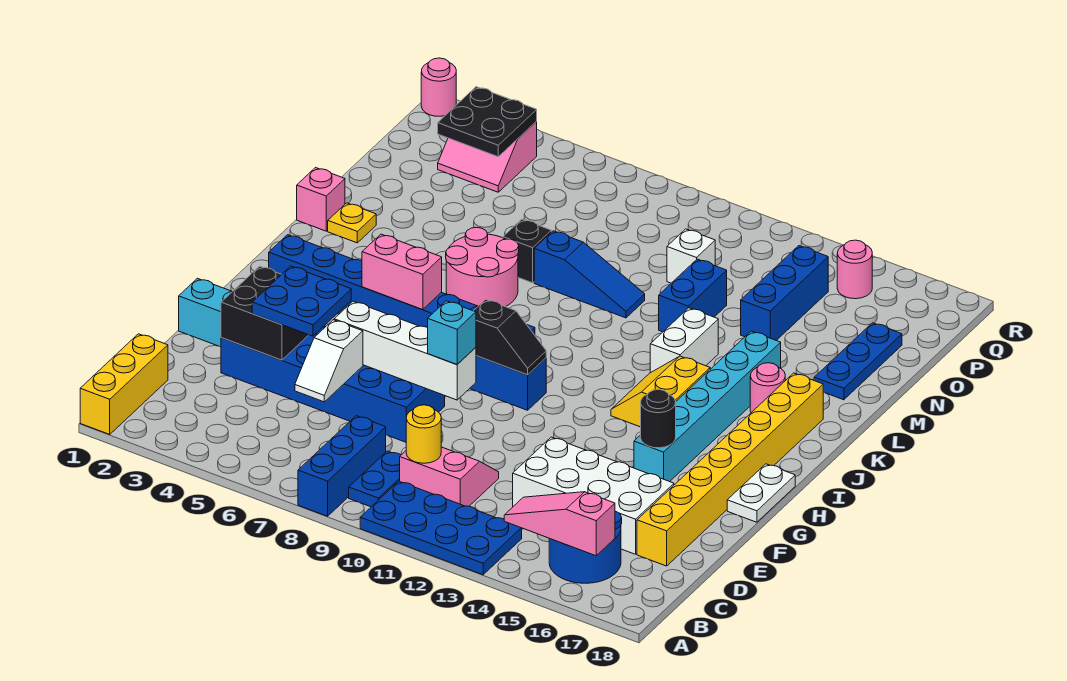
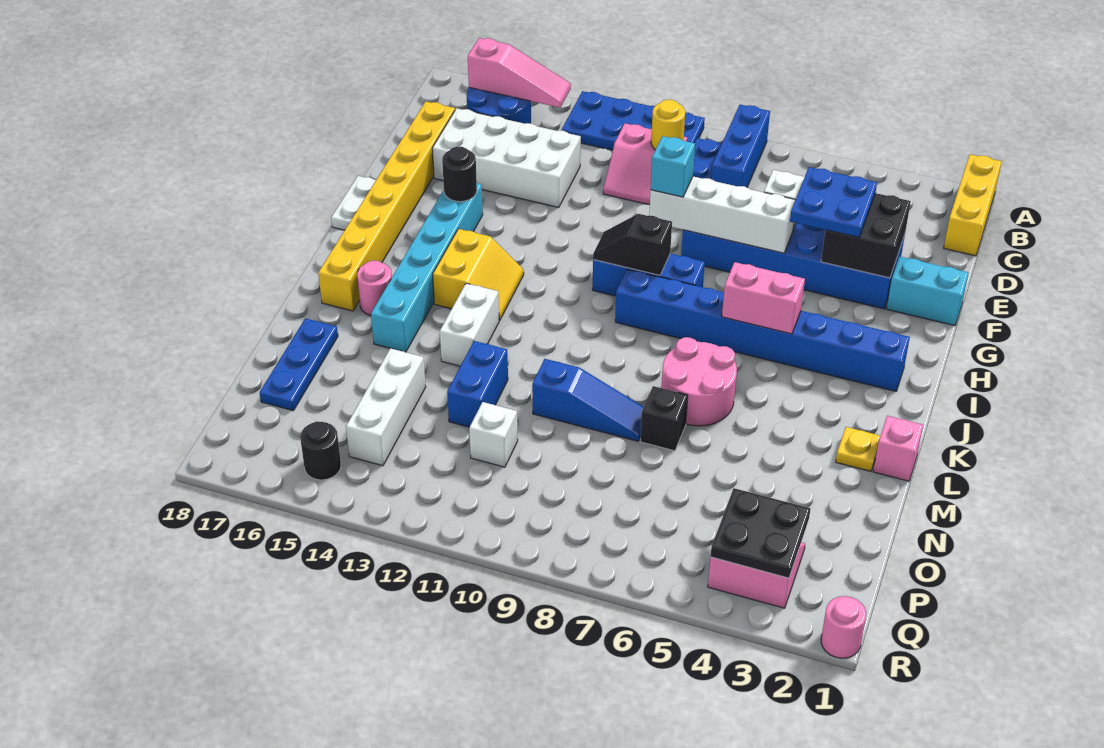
blue slope M8:M10 level 1 top 8 -> blue slope M8:M10 level 1 top 10
blue brick N14:P14 level 1 -> white brick N14:P14 level 1
pink round brick Q15 level 1 -> black round brick Q15 level 1

